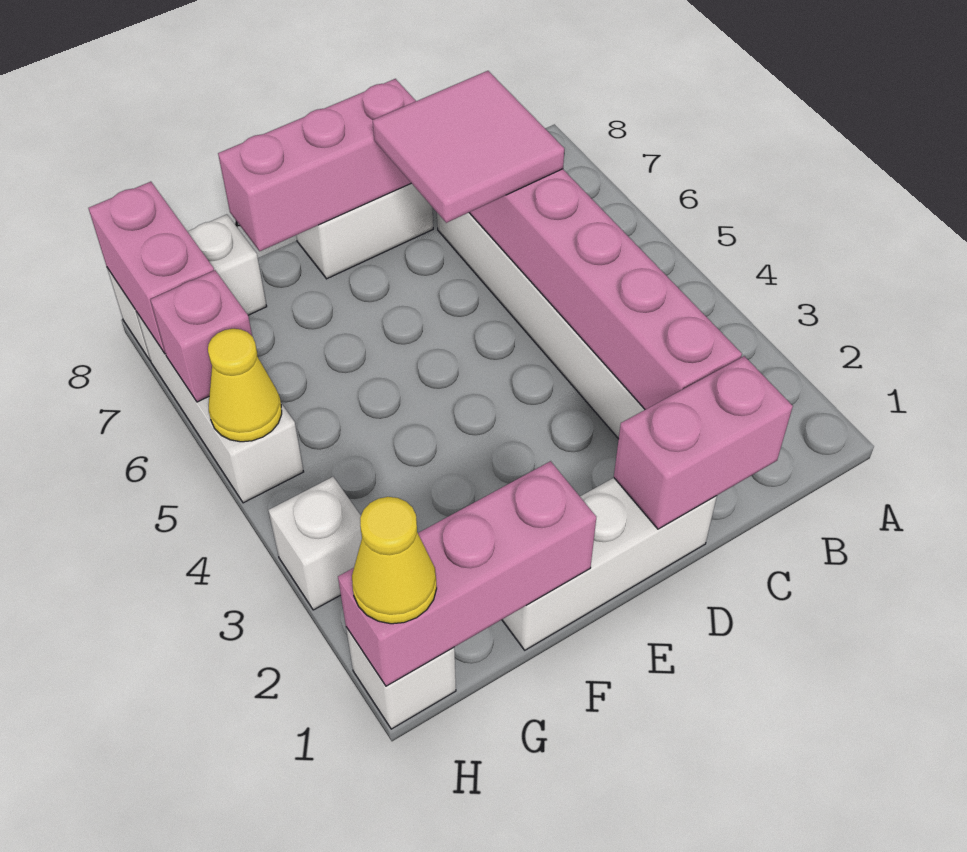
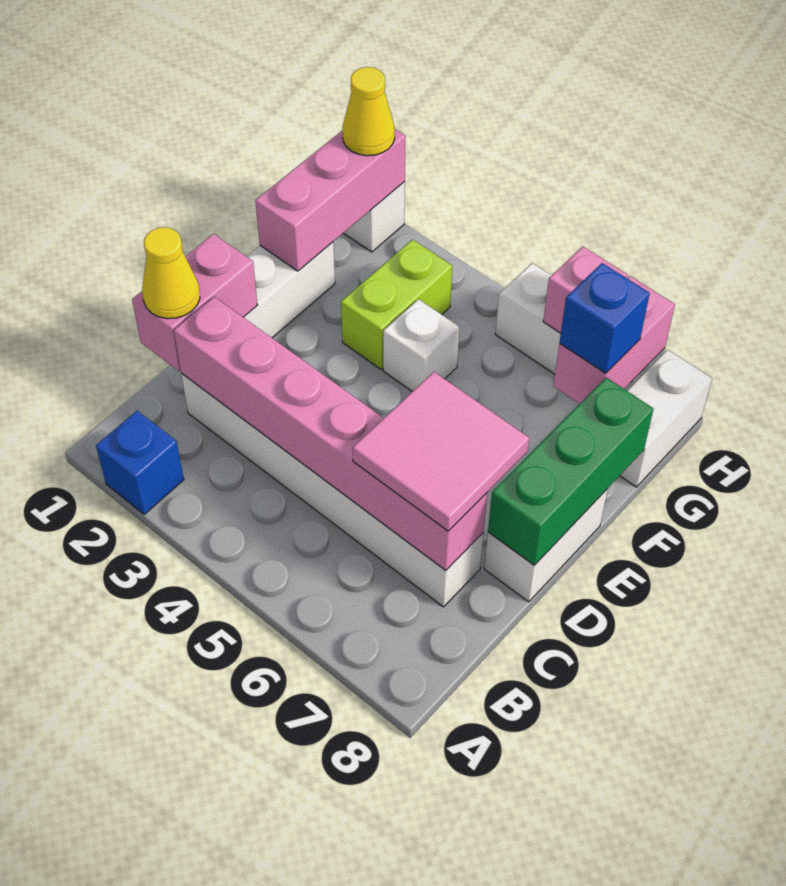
none -> blue brick A2 level 1
pink brick D8:F8 level 2 -> green brick D8:F8 level 2
none -> lime brick F3:G3 level 1
none -> blue brick G7 level 3
white brick H3 level 1 -> white brick F4 level 1
yellow cone H5 level 2 -> yellow cone C1 level 3
pink brick H7:H8 level 2 -> pink brick G7:H7 level 2

